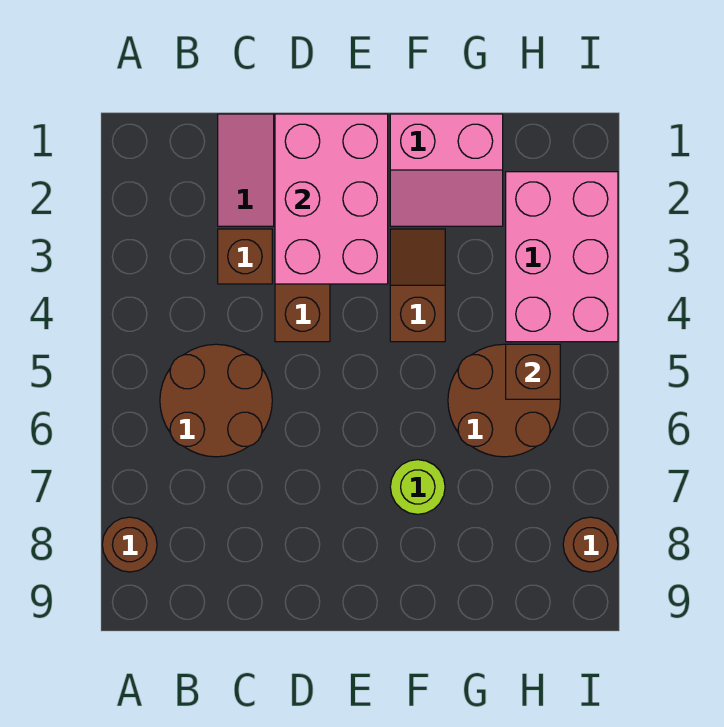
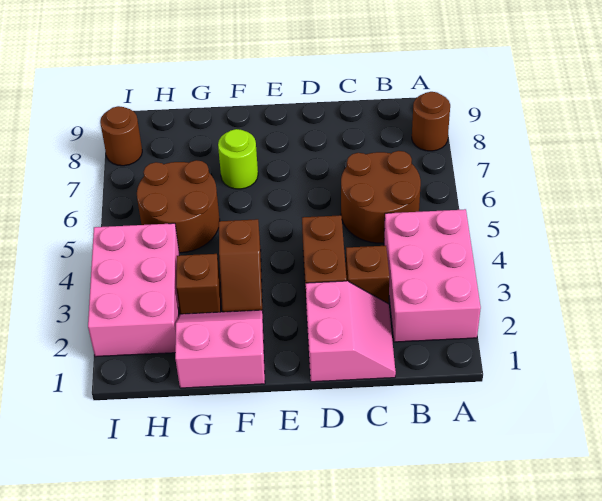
pink brick D1:E3 level 2 -> pink brick A2:B4 level 1
brown brick H5 level 2 -> brown brick G3 level 1

